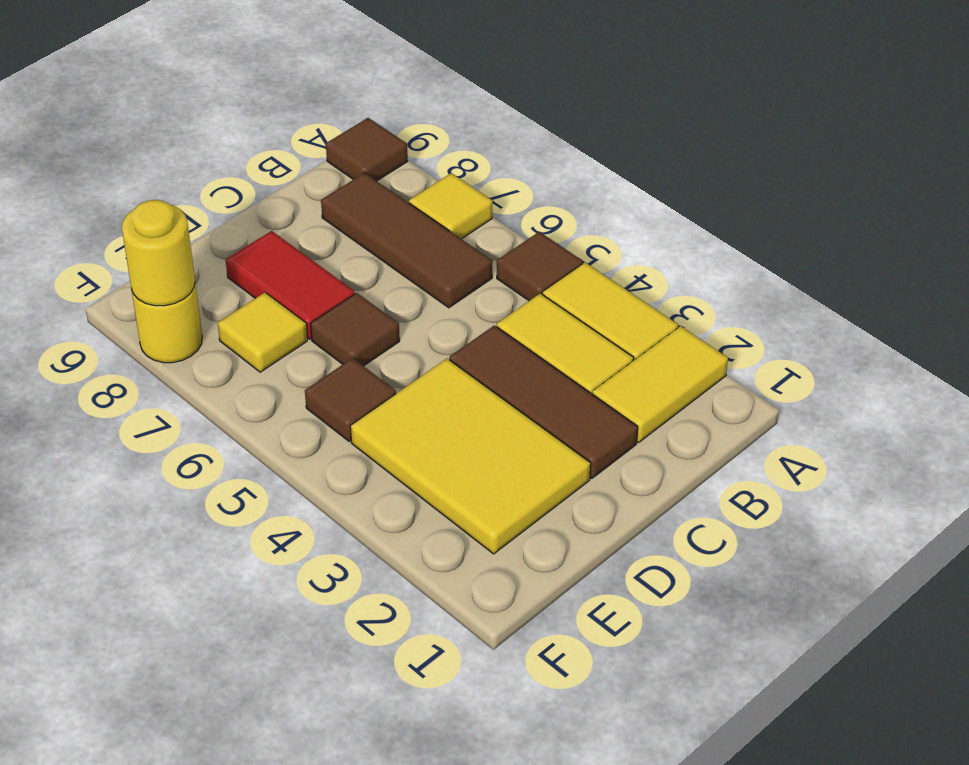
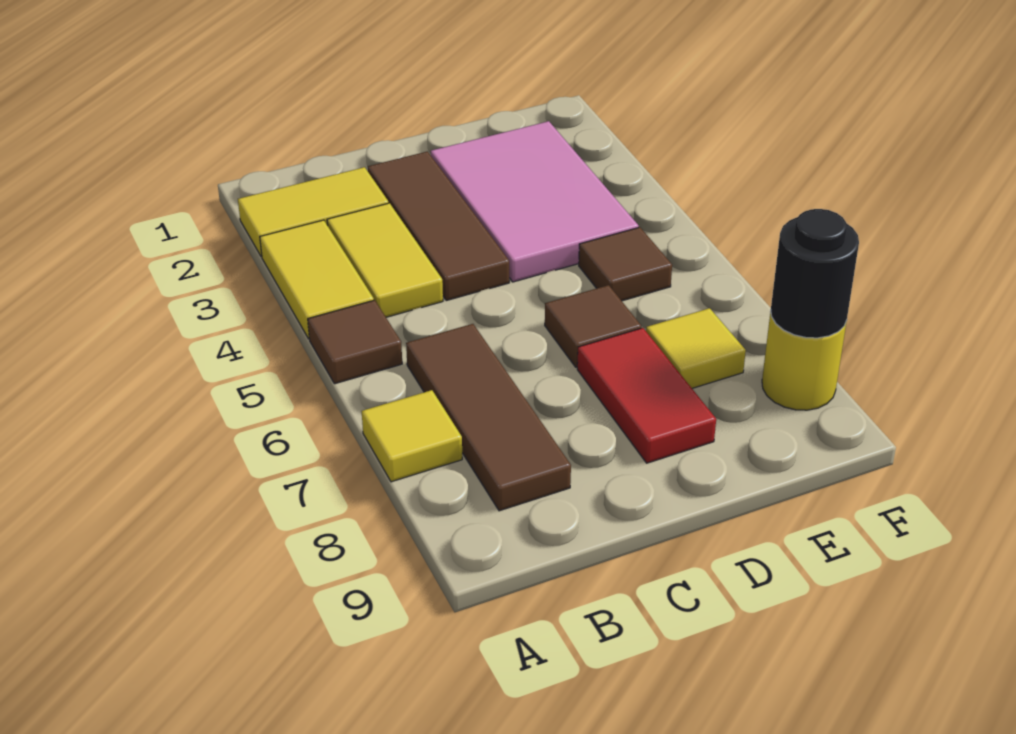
brown tile A9 level 1 -> none
yellow tile D2:E4 level 1 -> pink tile D2:E4 level 1
yellow round brick F8 level 2 -> black round brick F8 level 2

